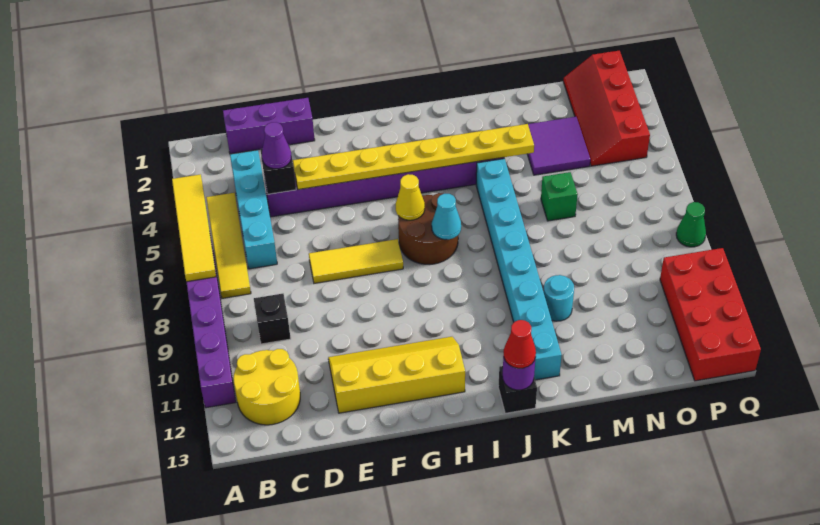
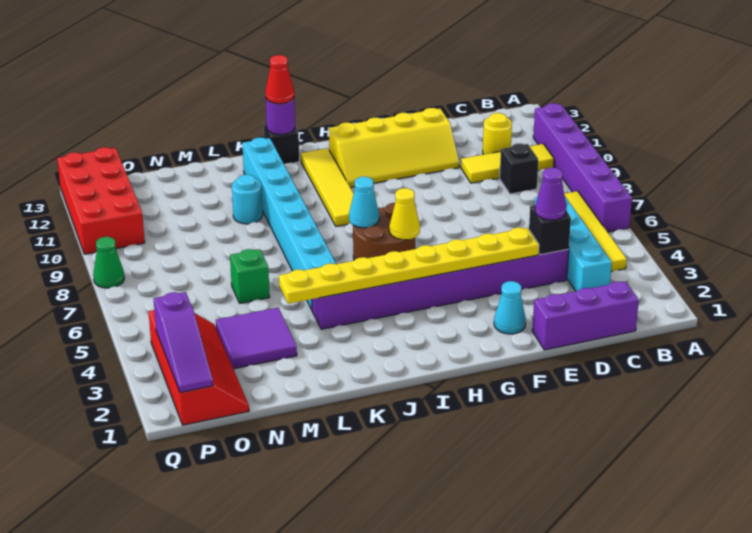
yellow tile A4:A7 level 2 -> yellow tile I9:I12 level 1
yellow round brick B11:C12 level 1 -> yellow round brick C11 level 1
yellow tile E7:G7 level 1 -> yellow tile B10:D10 level 1
none -> cyan cone F2 level 1
none -> purple slope P1:P3 level 2 top 3

